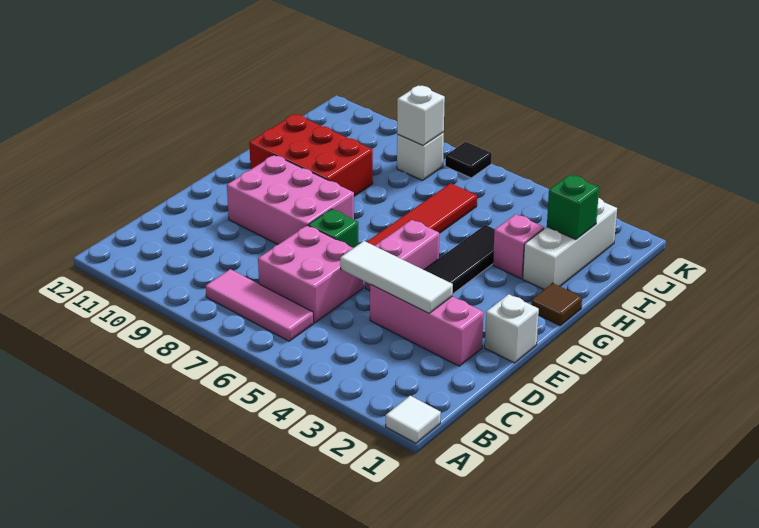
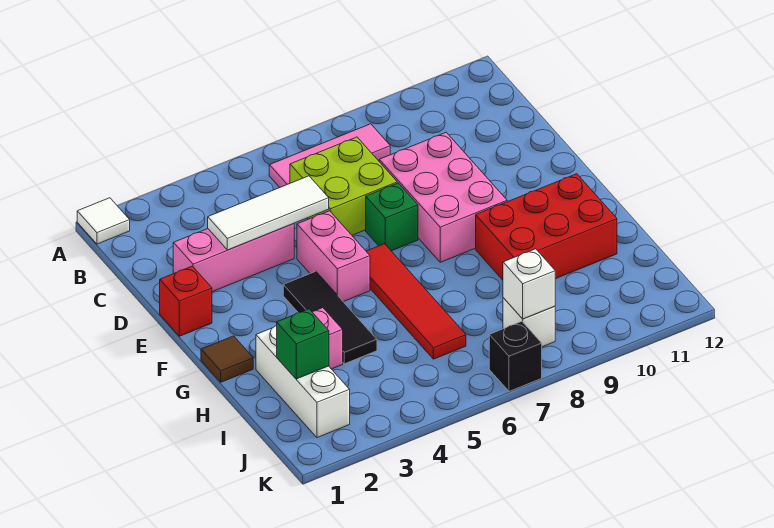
pink brick C6:D7 level 1 -> lime brick C6:D7 level 1
white brick E1 level 1 -> red brick E1 level 1
pink brick E8:F10 level 1 -> pink brick D8:F9 level 1
black tile K7 level 1 -> black brick K7 level 1

